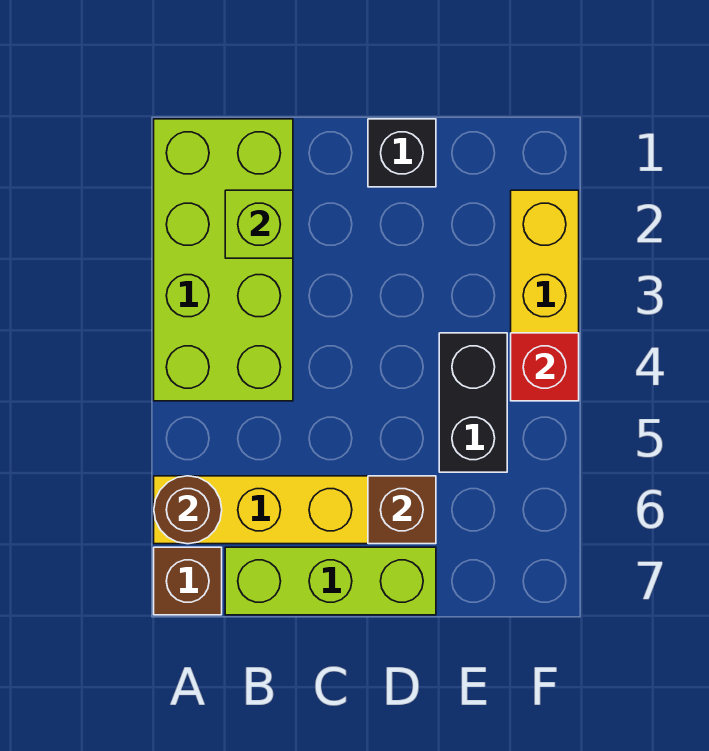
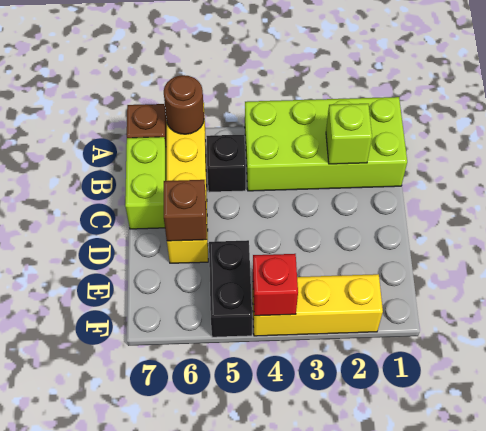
lime brick B7:D7 level 1 -> lime brick B7:C7 level 1
black brick D1 level 1 -> black brick B5 level 1
black brick E4:E5 level 1 -> black brick E5:F5 level 1

